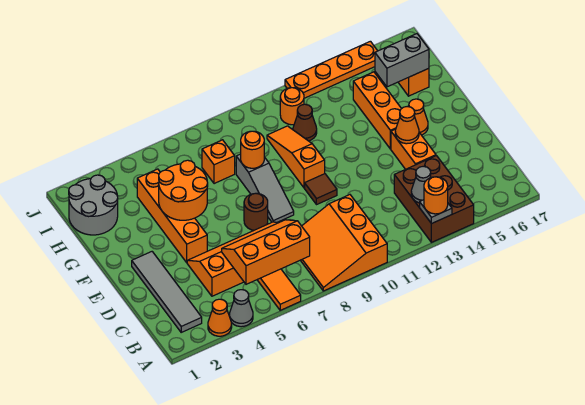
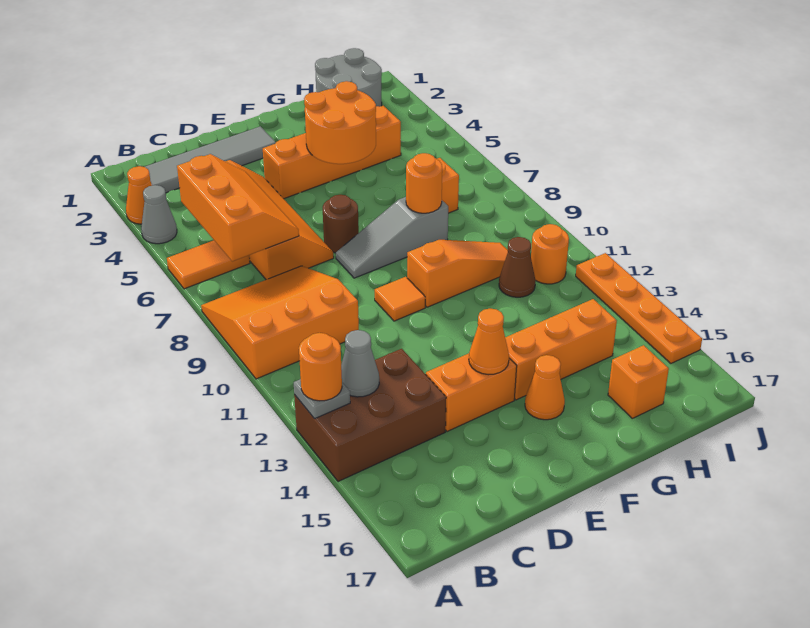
brown tile E10 level 1 -> orange tile E10 level 1
grey brick H15:H16 level 2 -> none

